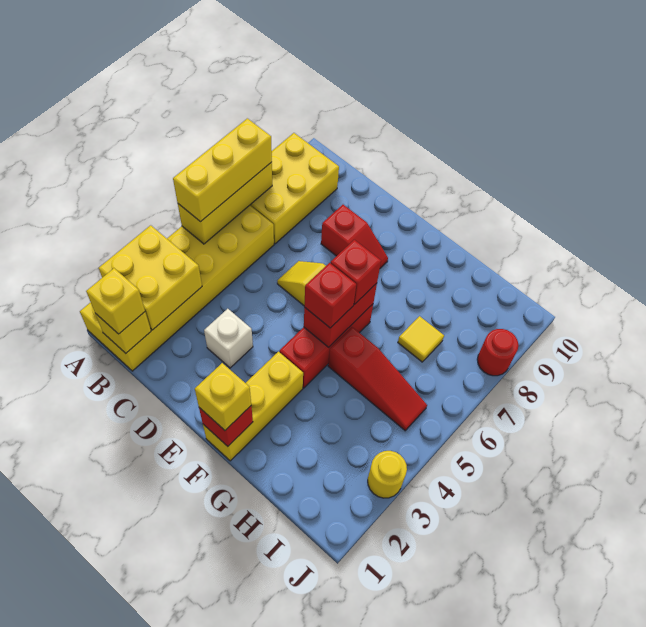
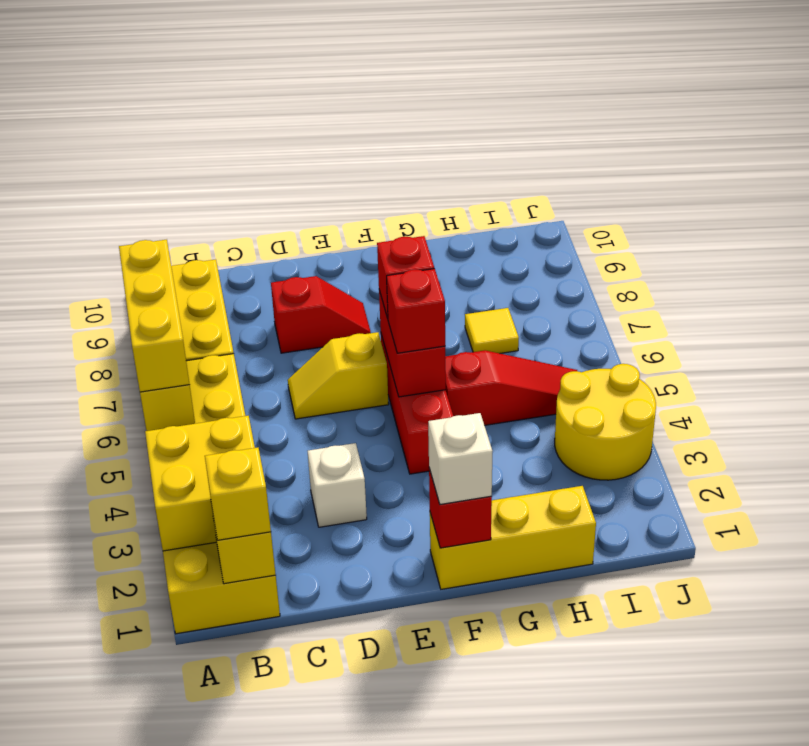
yellow brick F1:F3 level 1 -> yellow brick F1:H1 level 1
yellow brick F1 level 3 -> white brick F1 level 3
yellow round brick J3 level 1 -> yellow round brick I3:J4 level 1
red round brick J8 level 1 -> none

